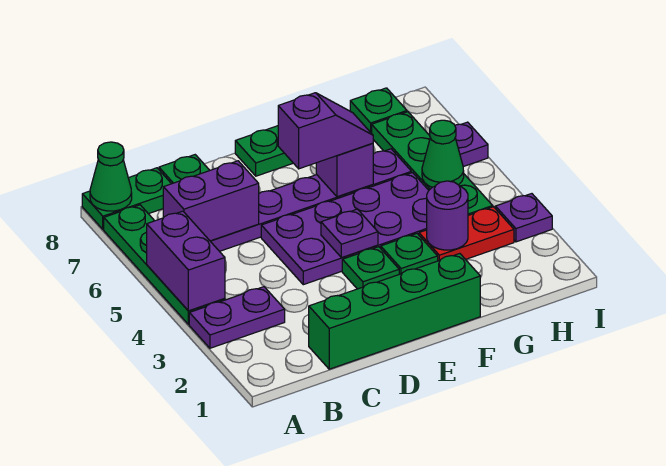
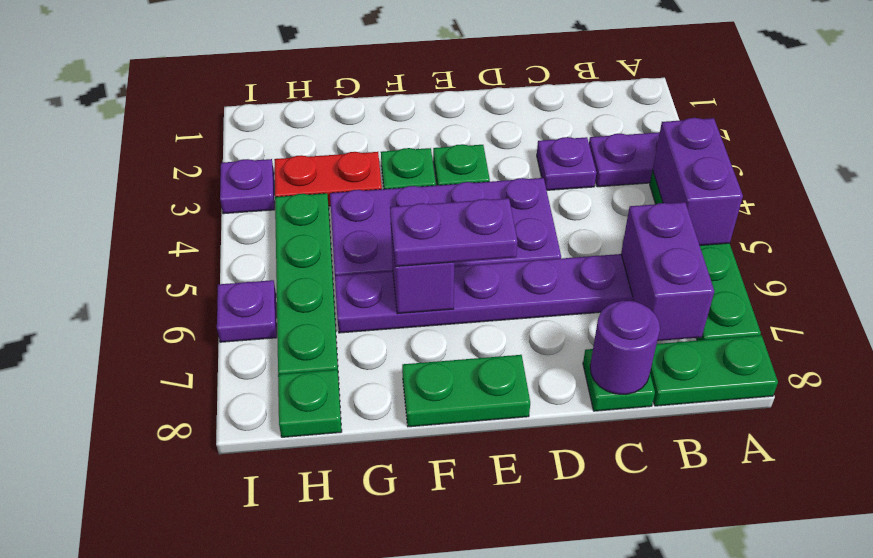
green cone A8 level 2 -> none
purple brick B6:C6 level 2 -> purple brick B6:B7 level 2
green brick C1:F1 level 1 -> none
purple plate E4 level 2 -> purple plate C3 level 1
purple slope E6:F6 level 3 top E -> purple plate E6:F6 level 3
purple round brick G3 level 2 -> purple round brick C8 level 2
green cone H5 level 2 -> none

